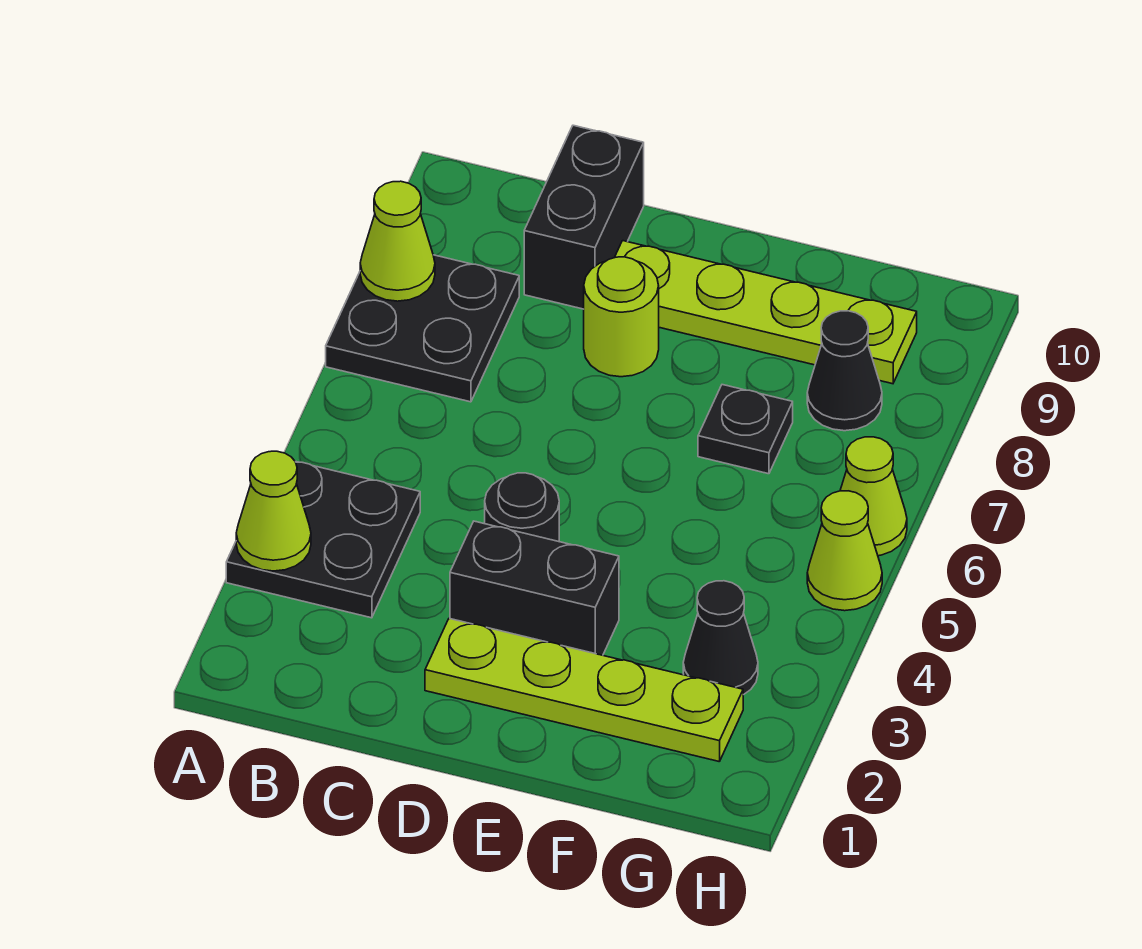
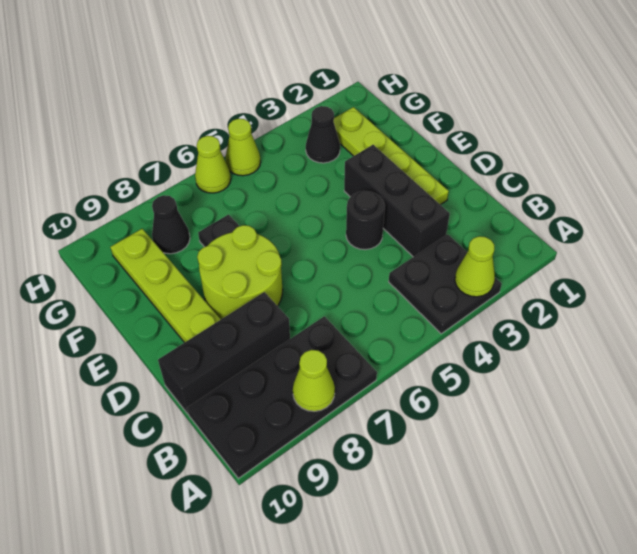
black plate A7:B8 level 1 -> black plate A7:B10 level 1
black brick C9:C10 level 1 -> black brick C8:C10 level 1
black brick D3:E3 level 1 -> black brick C3:E3 level 1
lime round brick D8 level 1 -> lime round brick D7:E8 level 1

